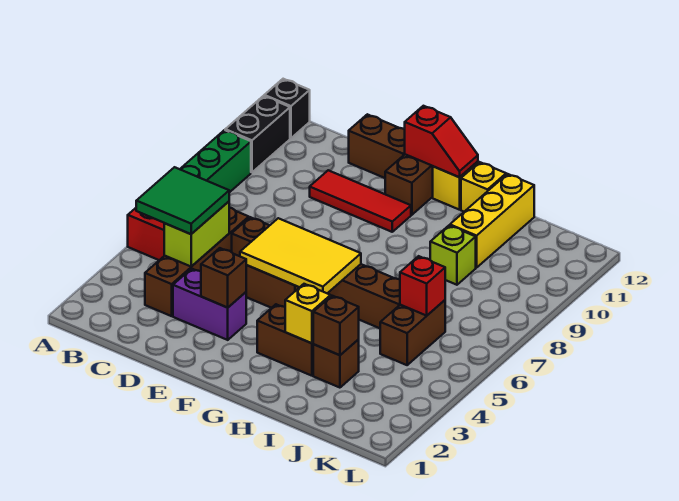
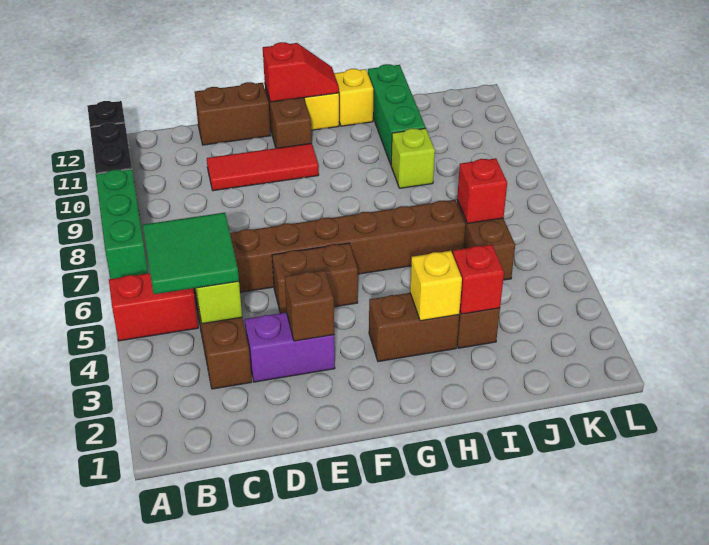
yellow tile E5:G6 level 2 -> none
brown brick I3 level 2 -> red brick I3 level 2
yellow brick I10:I12 level 1 -> green brick I10:I12 level 1

